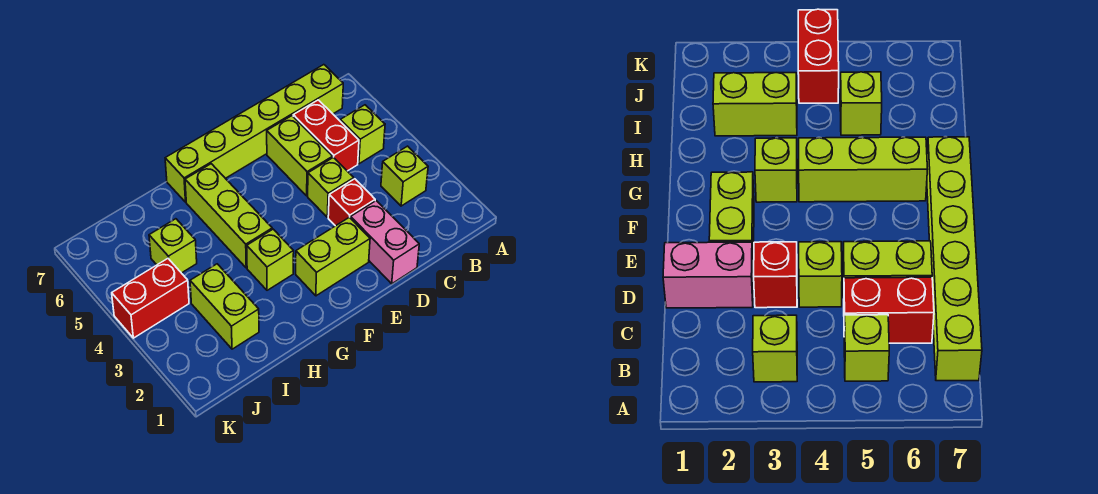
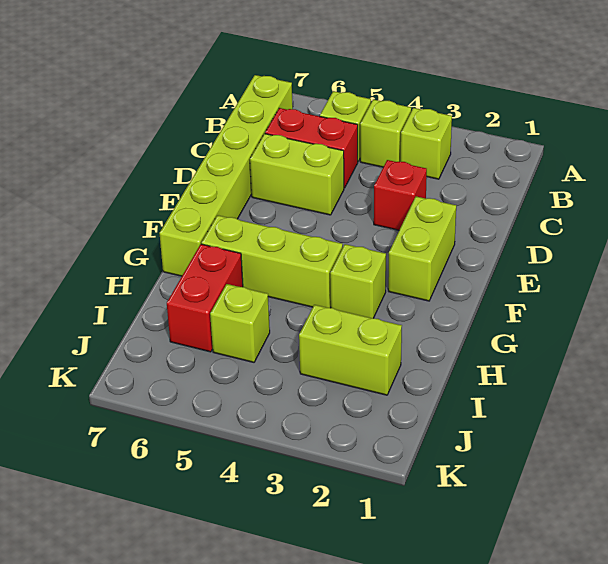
pink brick D1:D2 level 1 -> none
lime brick D4 level 1 -> lime brick B4 level 1
red brick J4:K4 level 1 -> red brick H6:I6 level 1

